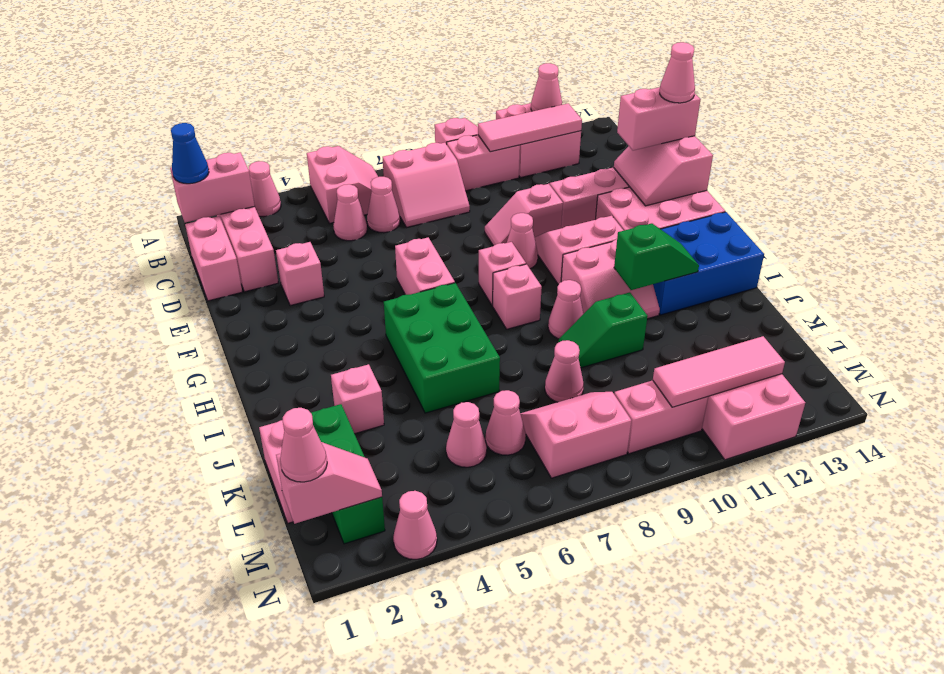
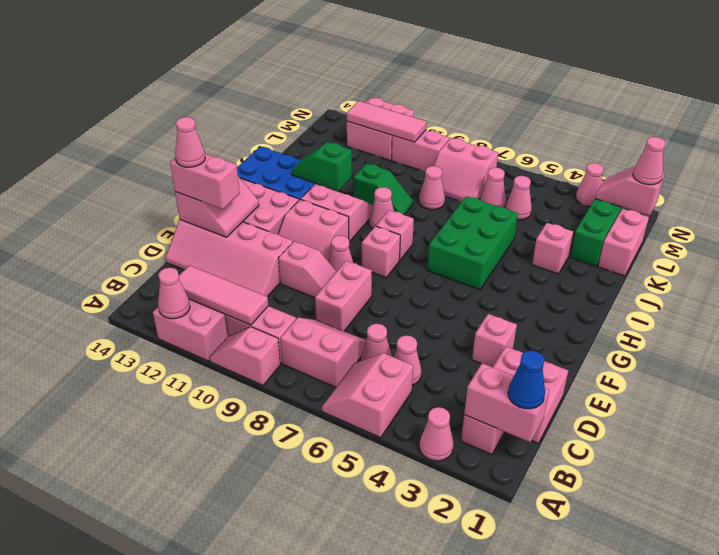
pink brick F6:G6 level 1 -> pink brick D8:E8 level 1

